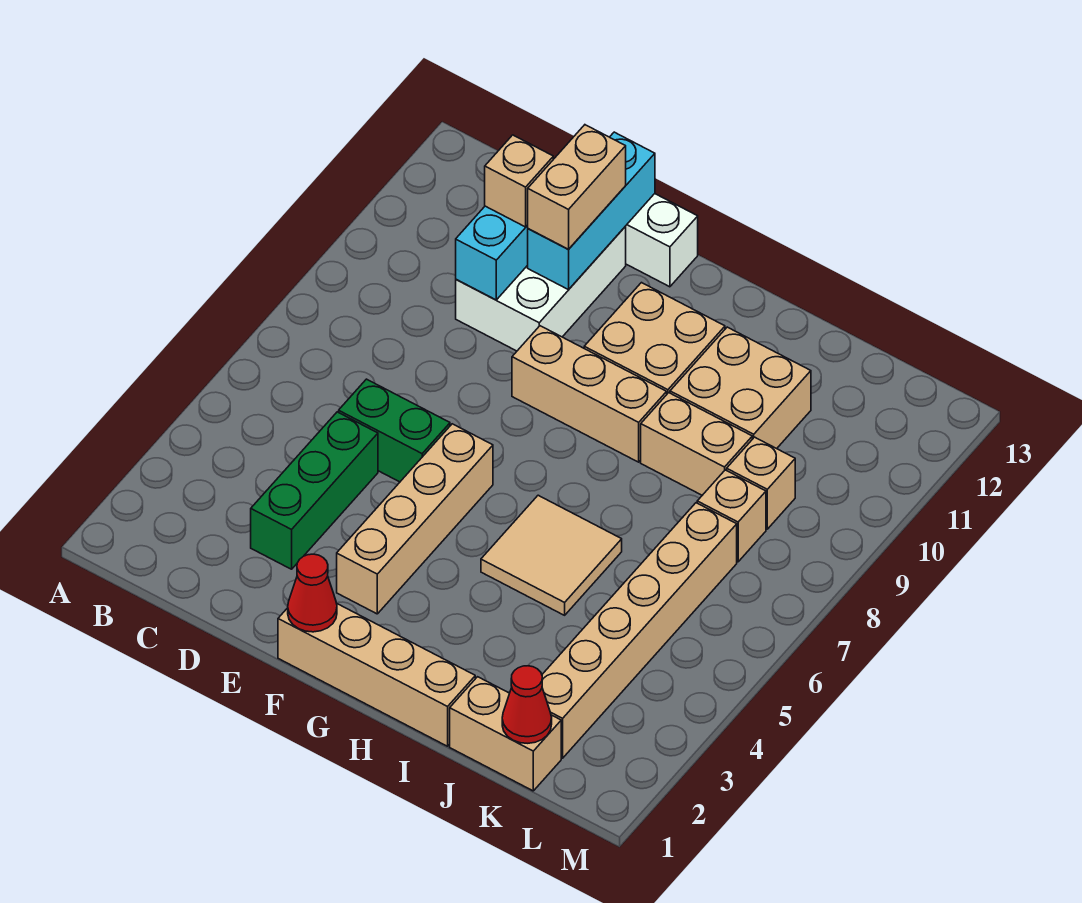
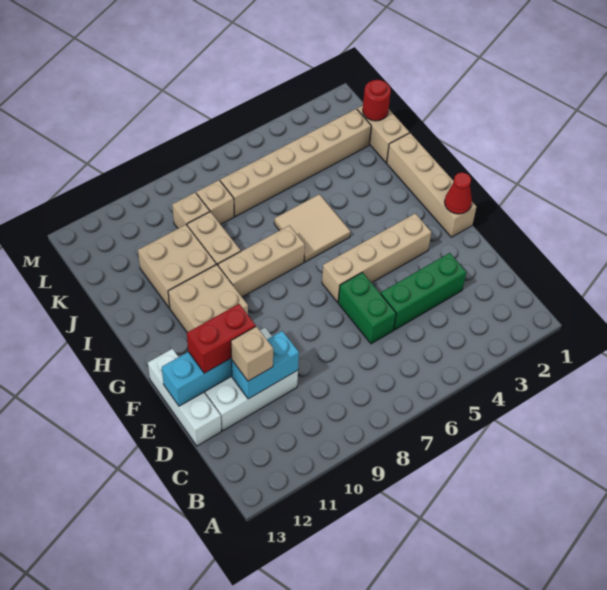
tan brick E11:E12 level 3 -> red brick E11:E12 level 3
tan brick F9:H9 level 1 -> tan brick H7:H9 level 1
red cone K1 level 2 -> red round brick K1 level 2

